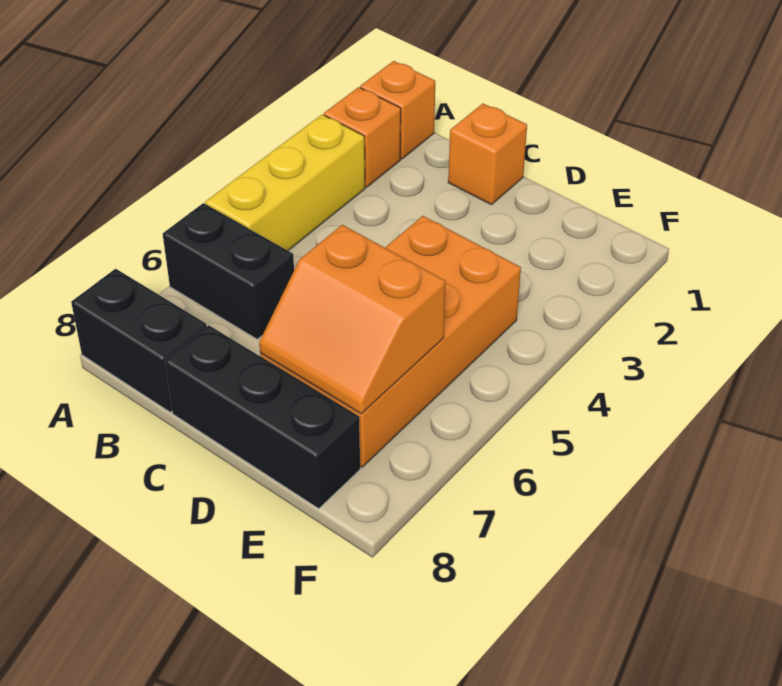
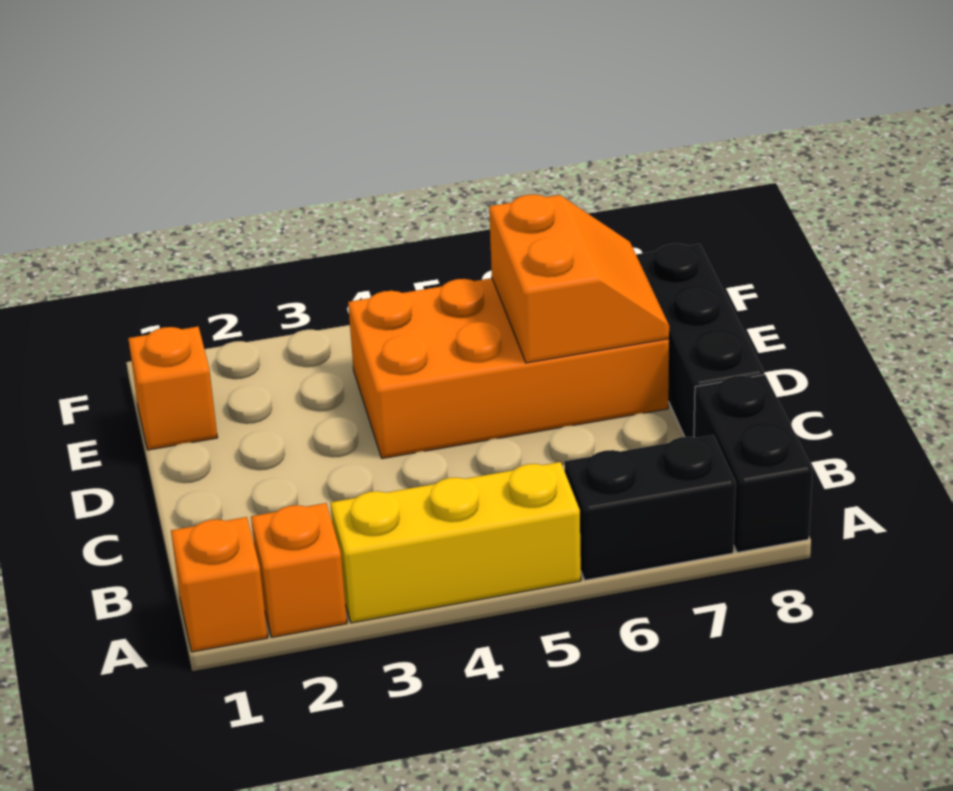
black brick A6:B6 level 1 -> black brick A6:A7 level 1
orange brick C1 level 1 -> orange brick E1 level 1

